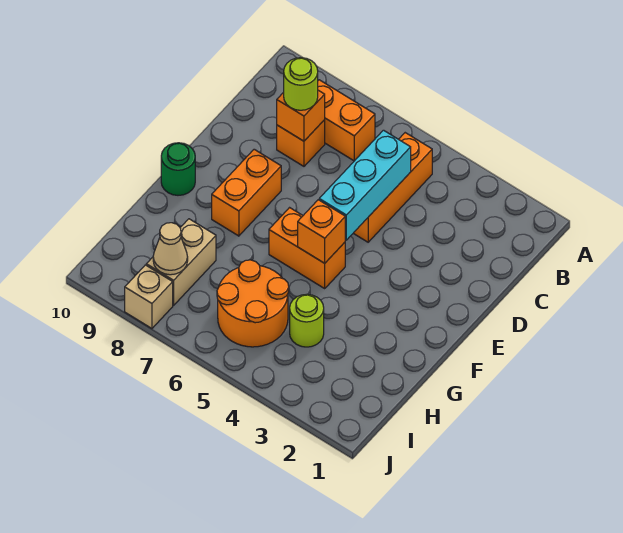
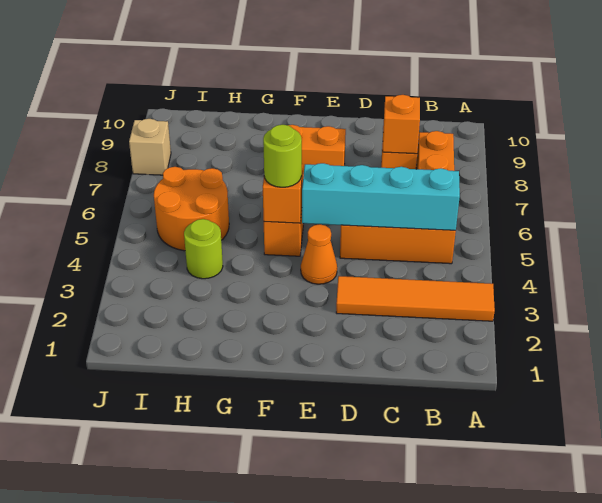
none -> orange tile A3:D3 level 1
cyan brick C5:E5 level 2 -> cyan brick B5:E5 level 2
lime round brick C8 level 3 -> lime round brick F5 level 3
none -> orange cone E4 level 1
green round brick F10 level 1 -> none
tan brick H8:I8 level 1 -> none
tan cone I8 level 2 -> none

